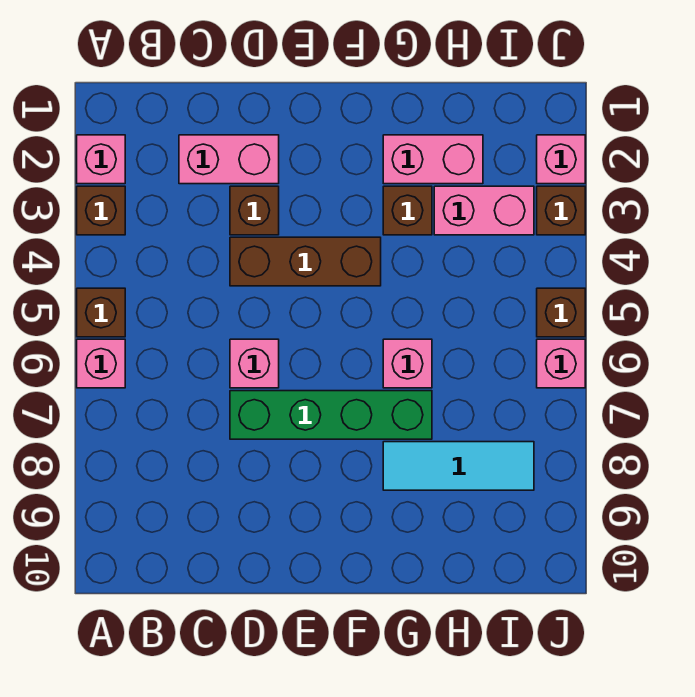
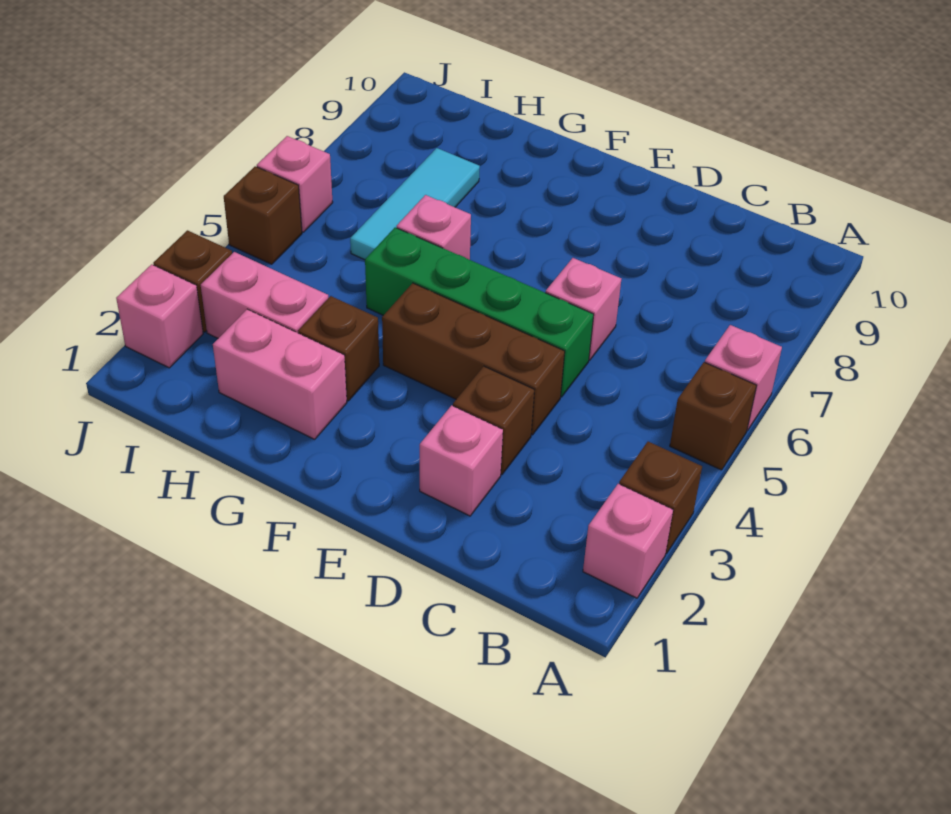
pink brick C2:D2 level 1 -> pink brick D2 level 1
green brick D7:G7 level 1 -> green brick D5:G5 level 1
cyan tile G8:I8 level 1 -> cyan tile H6:H8 level 1

